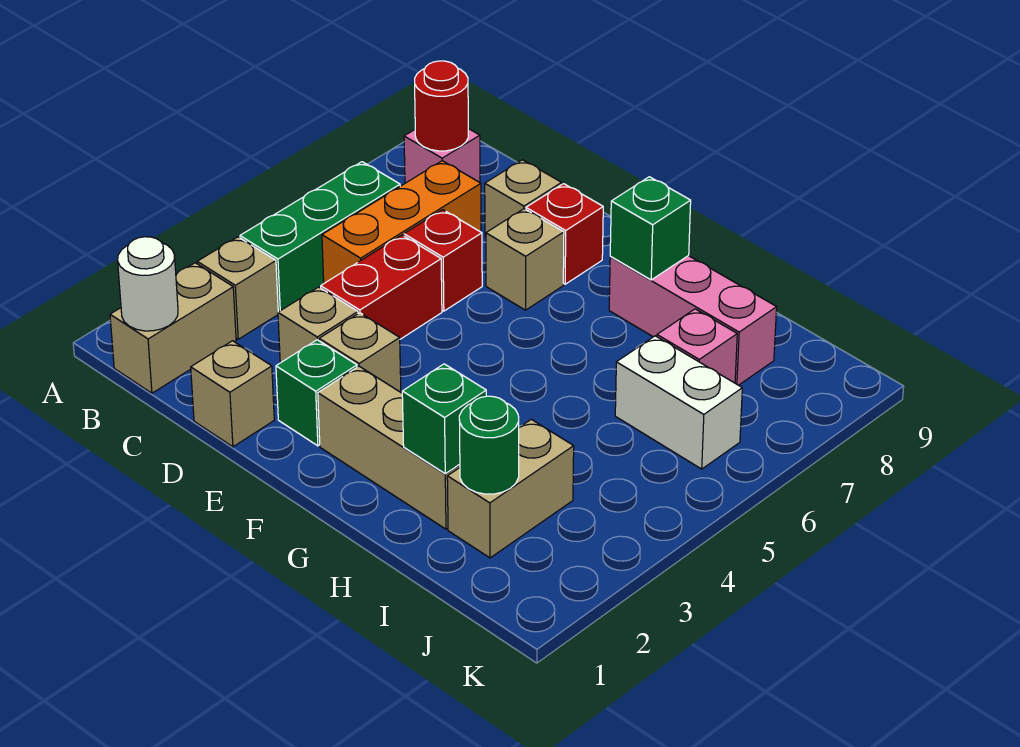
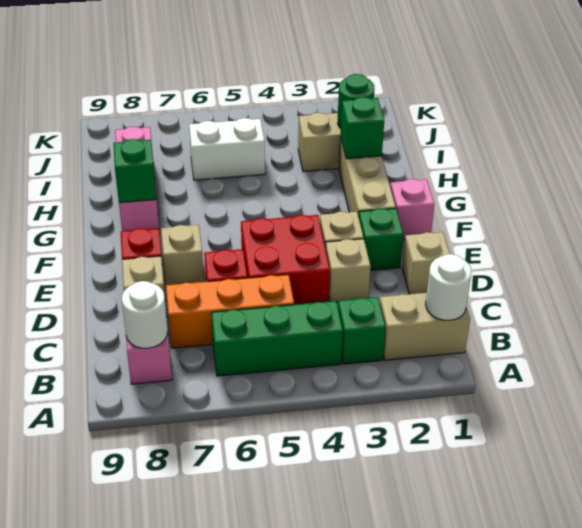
tan brick B3 level 1 -> green brick B3 level 1
red round brick B8 level 2 -> white round brick B8 level 2
red brick D4:D5 level 1 -> red brick D4:E5 level 1
white brick I6:J6 level 1 -> white brick I5:I6 level 1
pink brick I7 level 1 -> pink brick F1 level 1

